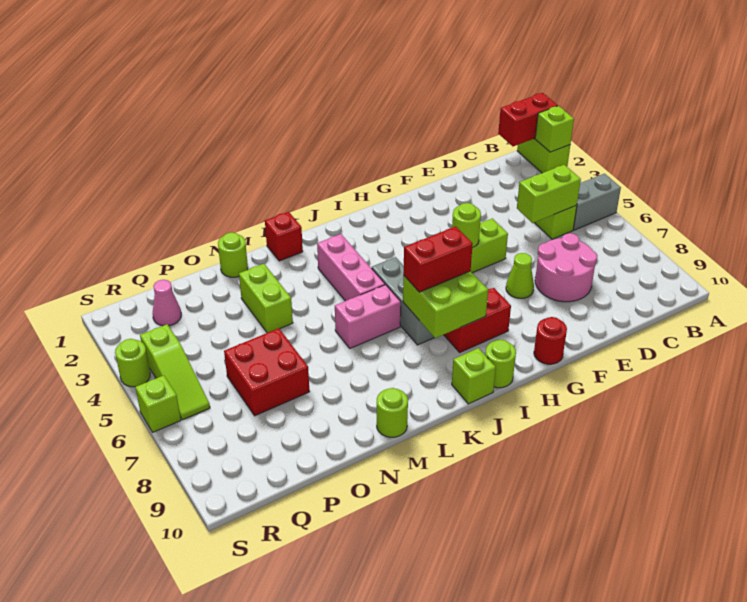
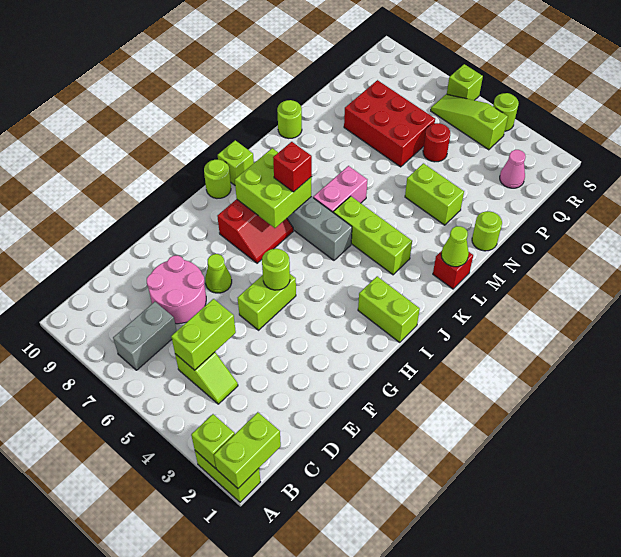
red brick A1:B1 level 2 -> lime brick A1:B1 level 2
grey brick A5:B5 level 1 -> grey brick B7:C7 level 1
red round brick G10 level 1 -> red round brick P5 level 1
none -> lime brick I1:I2 level 1
red brick I7:J7 level 3 -> red brick J7 level 3
pink brick K3:K5 level 1 -> lime brick K3:K5 level 1
none -> lime cone L1 level 2
red brick O6:P7 level 1 -> red brick O6:P8 level 1

